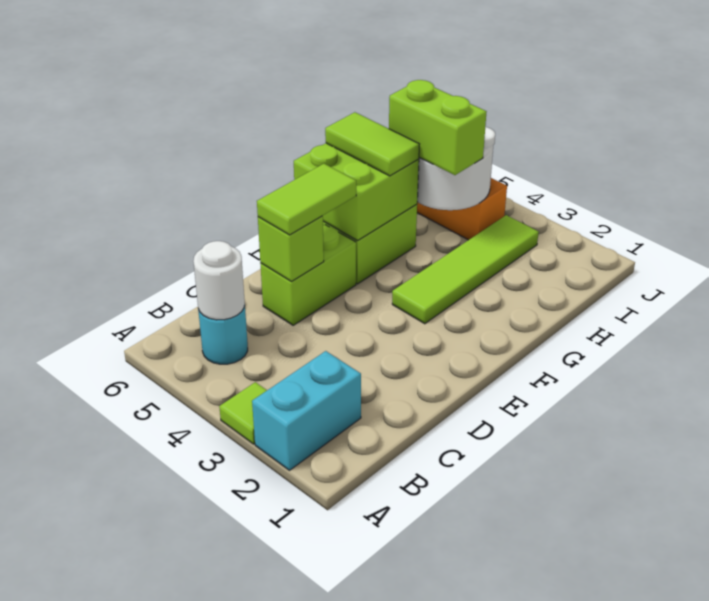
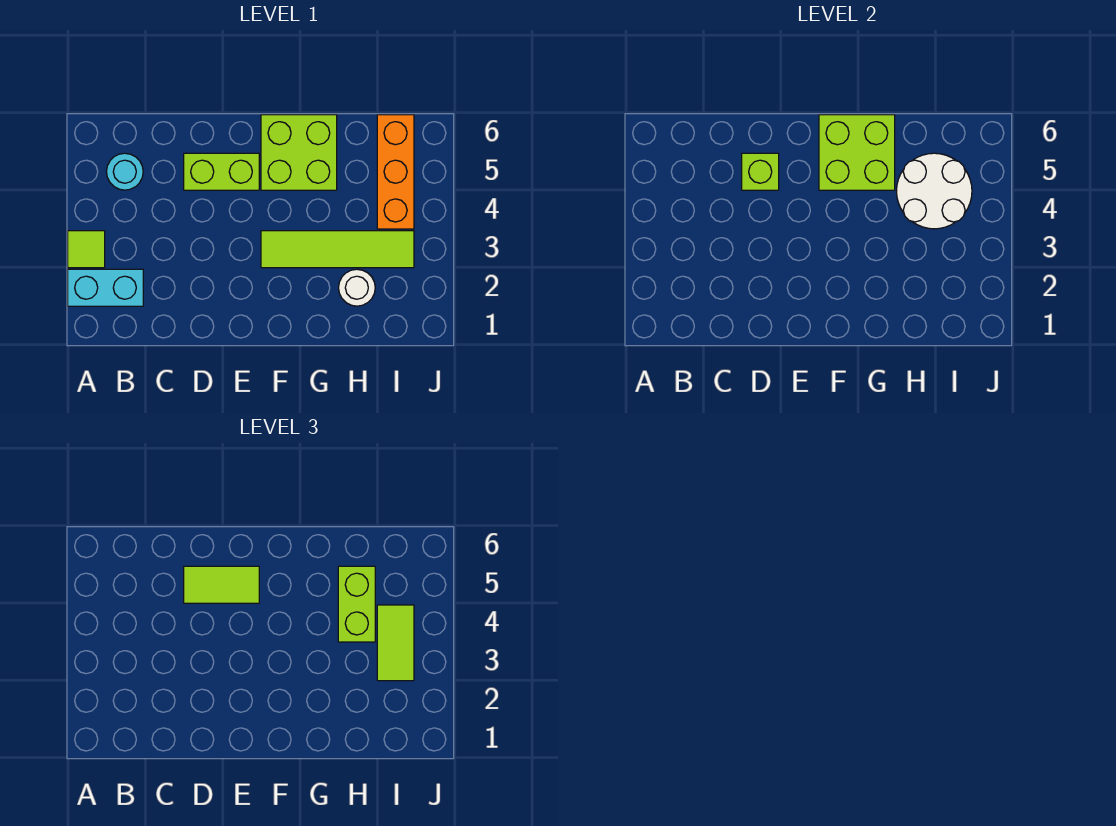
white round brick B5 level 2 -> white round brick H2 level 1
lime tile G5:G6 level 3 -> lime tile I3:I4 level 3

